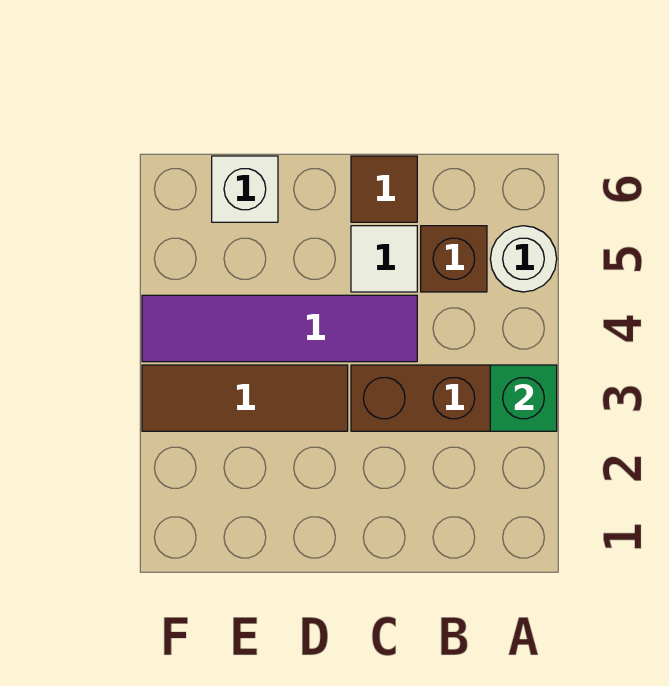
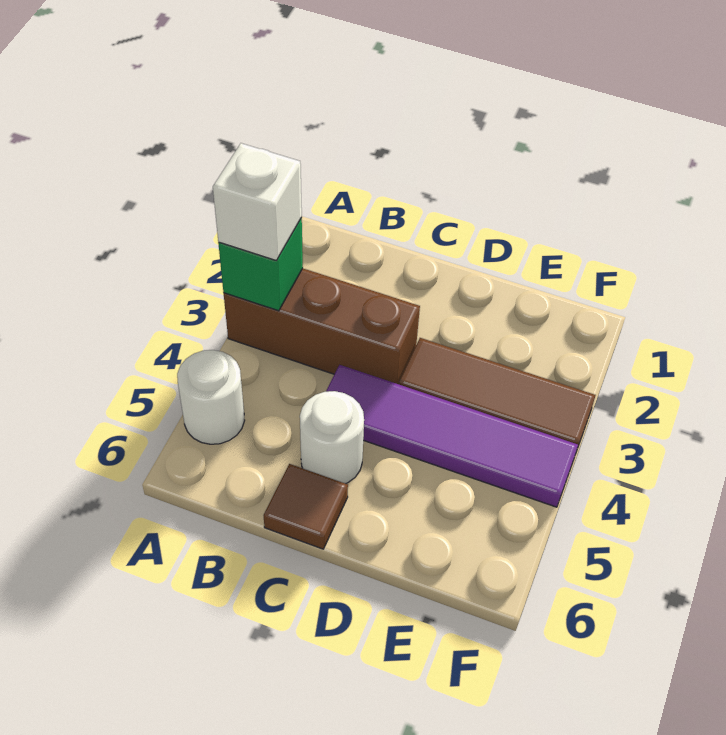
brown brick B5 level 1 -> none
white tile C5 level 1 -> white round brick C5 level 1
white brick E6 level 1 -> white brick A3 level 3

